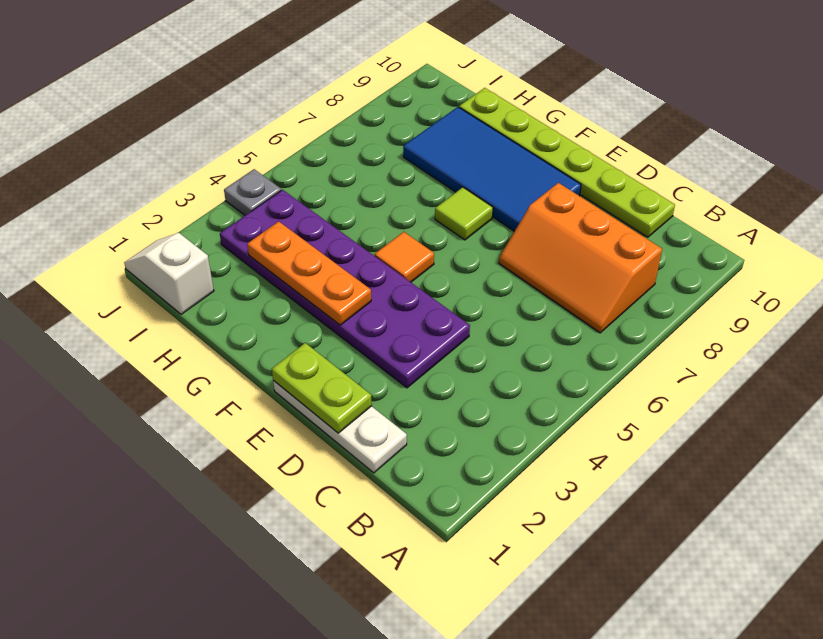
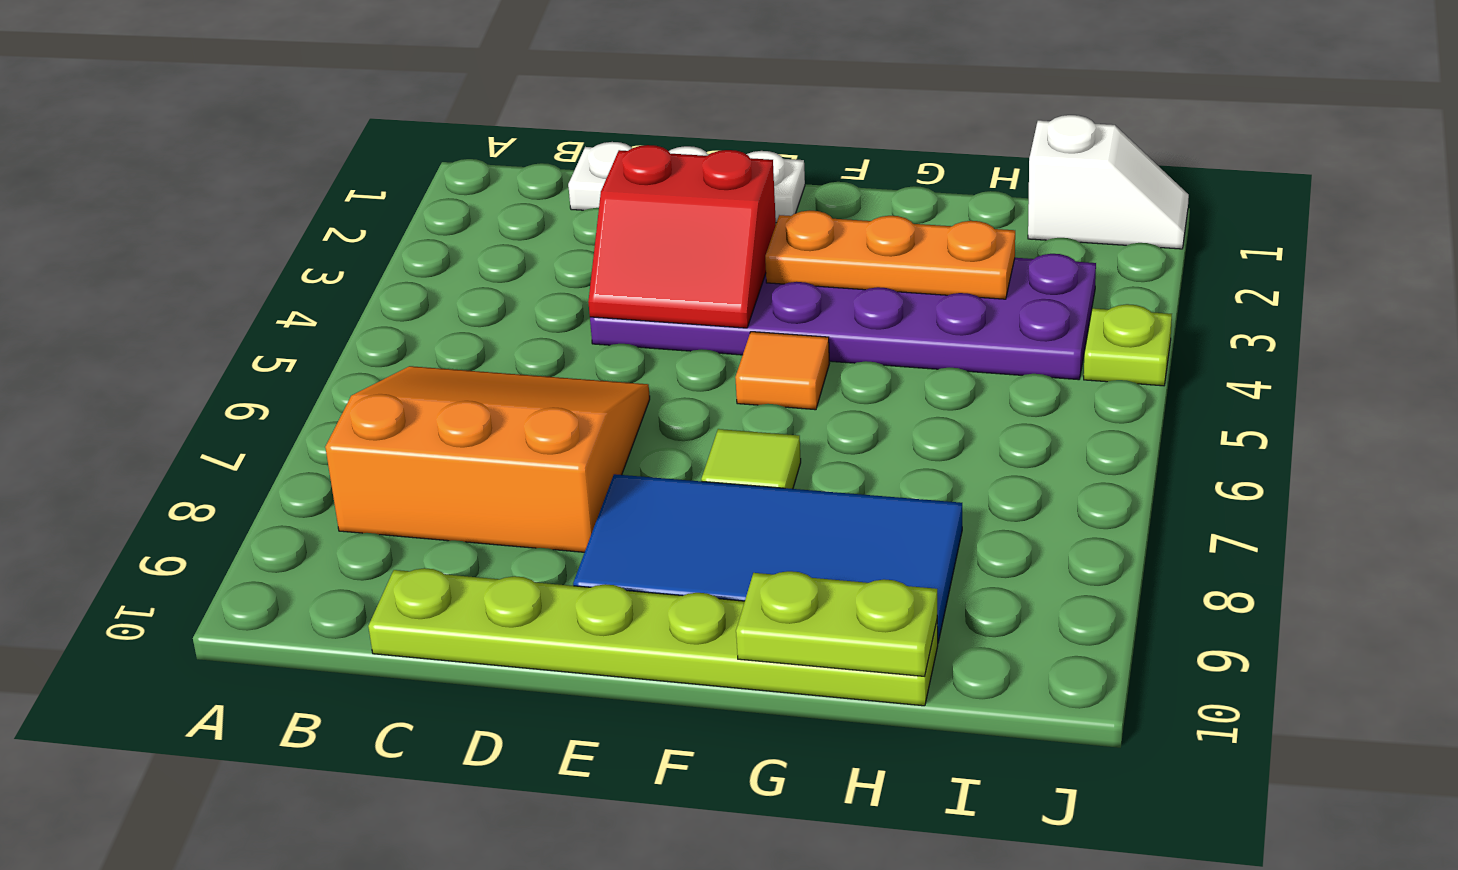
orange slope B7:D8 level 1 top 8 -> orange slope B6:D8 level 1 top 8
lime plate D1:E1 level 2 -> lime plate G10:H10 level 2
none -> red slope D3:E4 level 2 top 3
grey plate J4 level 1 -> lime plate J4 level 1

